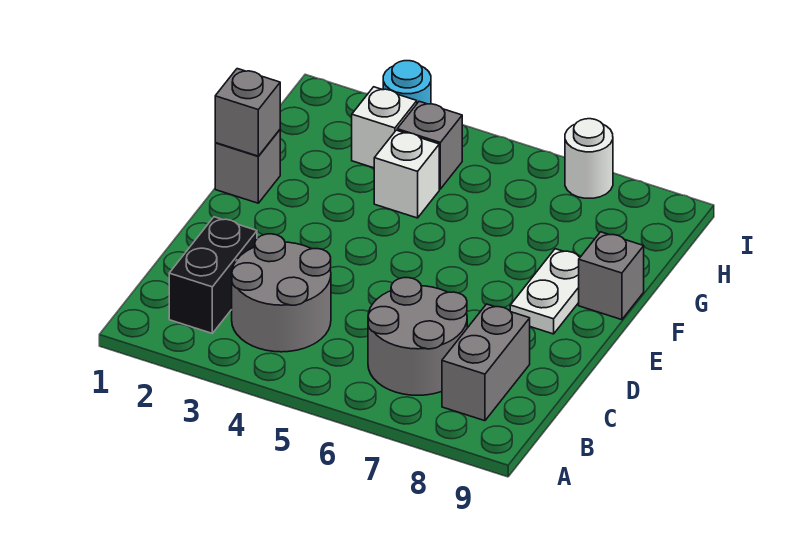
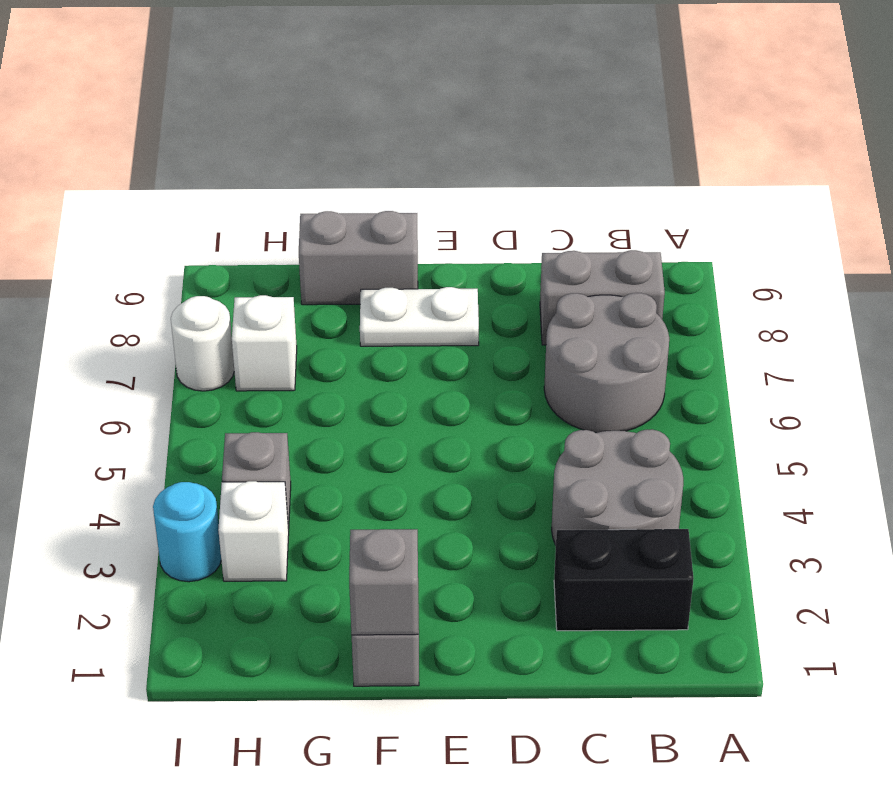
grey brick F9 level 1 -> grey brick F9:G9 level 1
white brick G4 level 1 -> white brick H7 level 1

